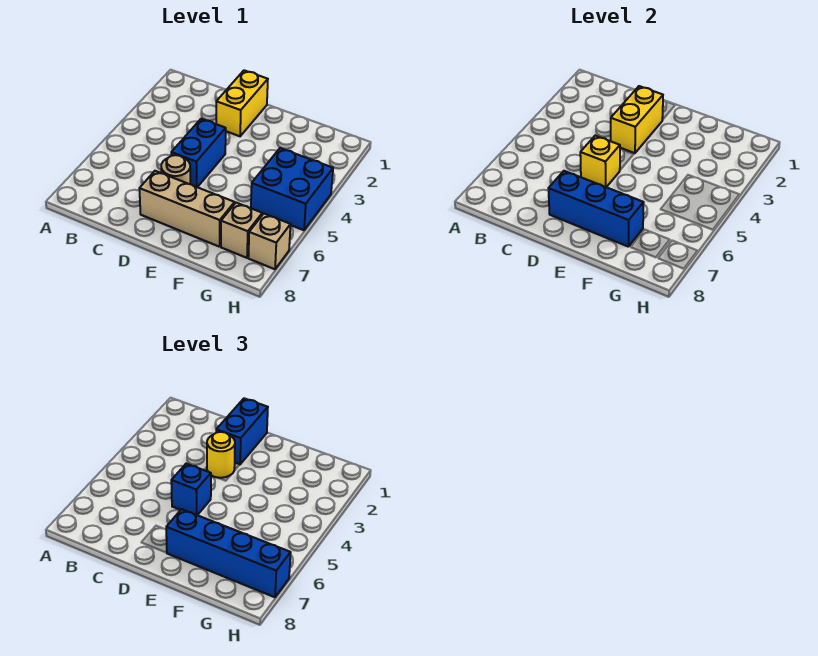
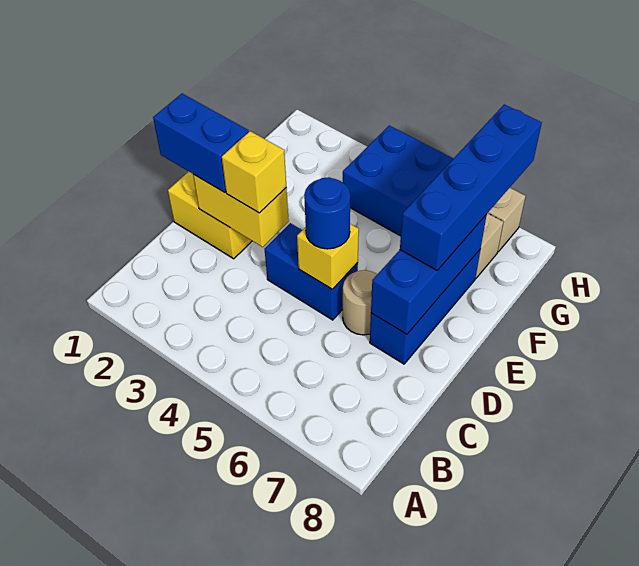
yellow round brick D3 level 3 -> yellow brick D3 level 3
blue brick D5 level 3 -> blue round brick D5 level 3
tan brick D7:F7 level 1 -> blue brick D7:F7 level 1

